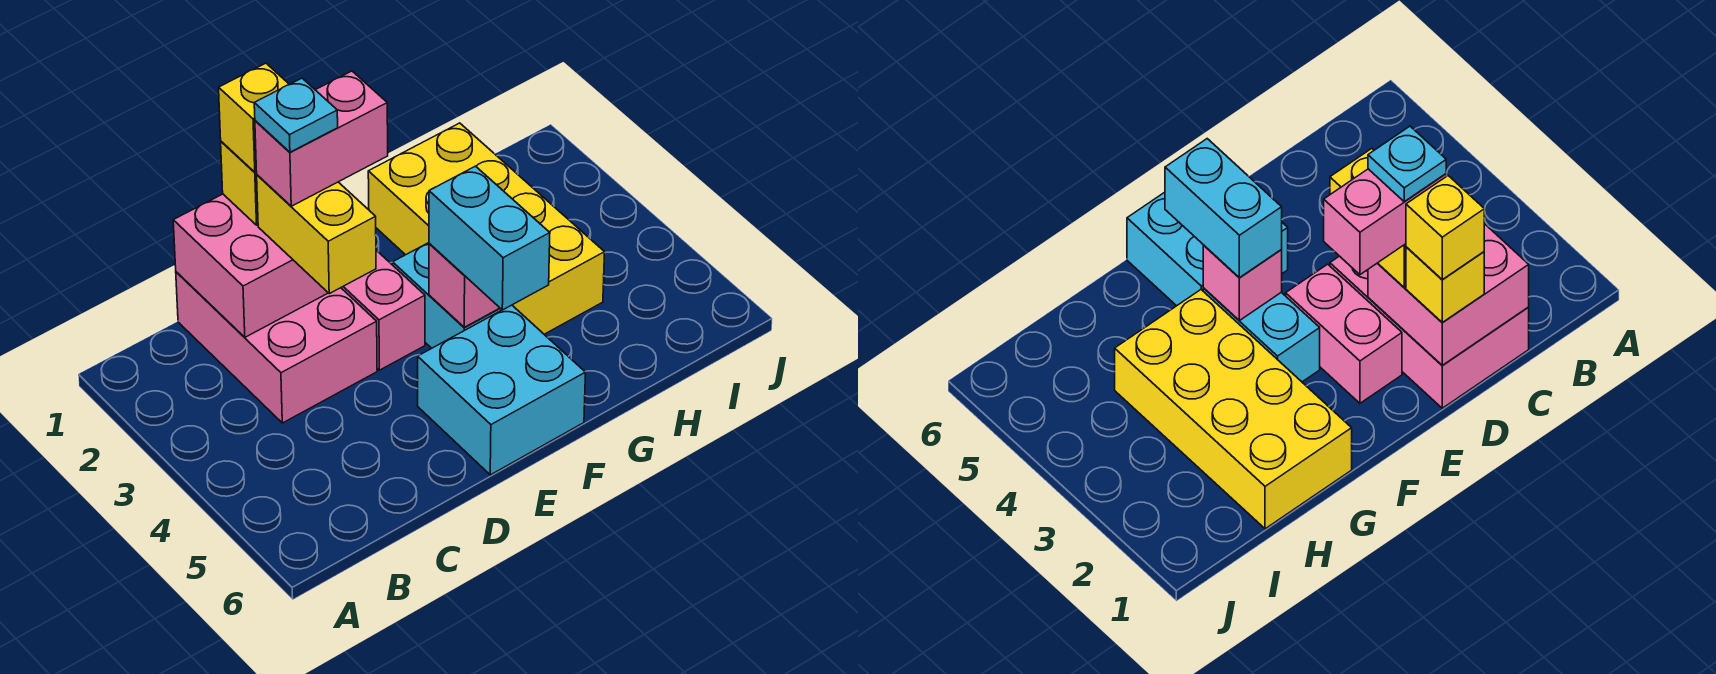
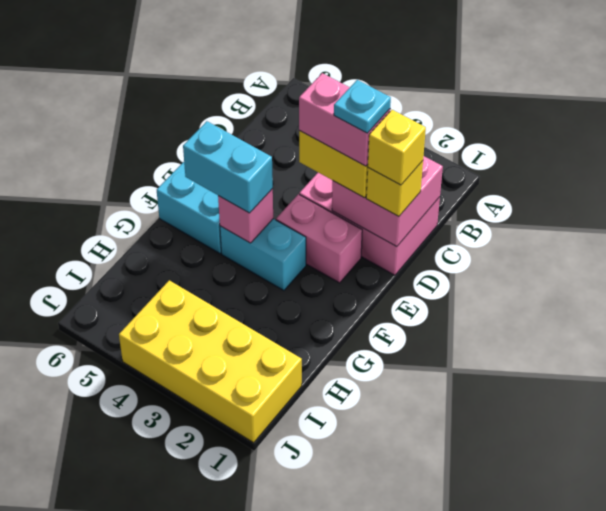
pink brick D2:E2 level 4 -> pink brick D2:D3 level 4
yellow brick G1:H4 level 1 -> yellow brick I1:J4 level 1

